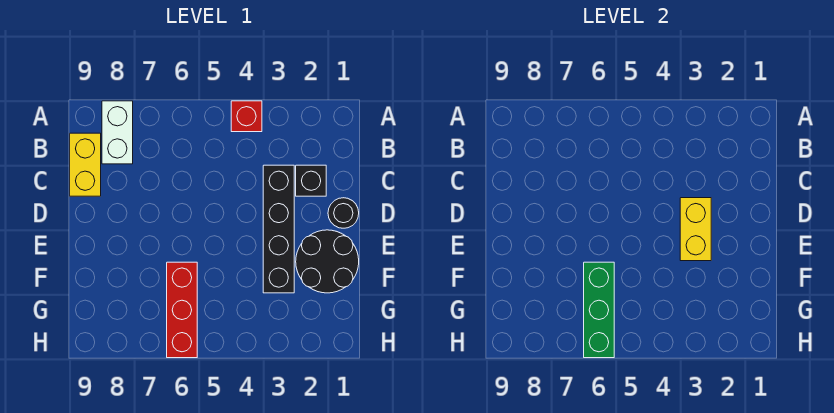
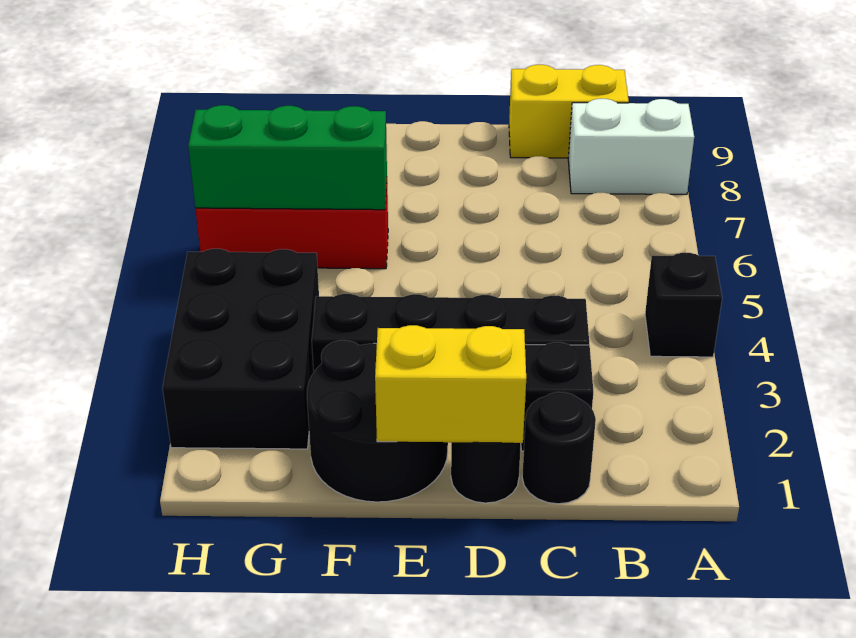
red brick A4 level 1 -> black brick A4 level 1
none -> black round brick C1 level 1
yellow brick D3:E3 level 2 -> yellow brick D1:E1 level 2
none -> black brick G2:H4 level 1

